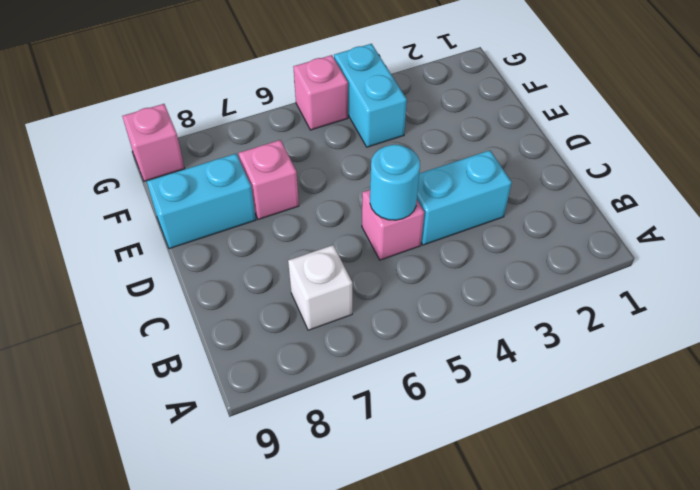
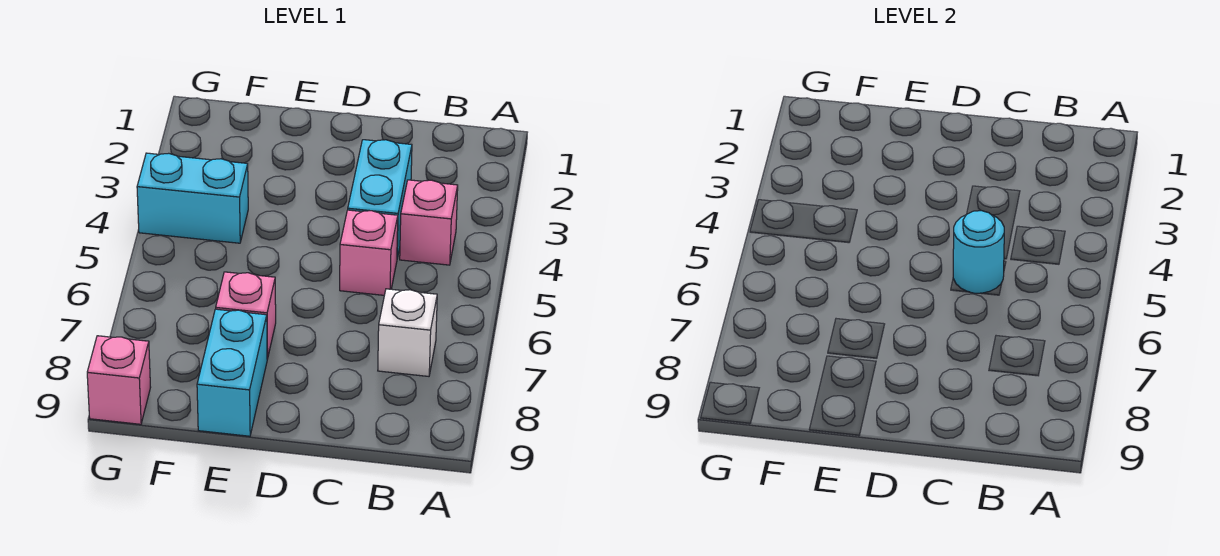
pink brick G5 level 1 -> pink brick B4 level 1

